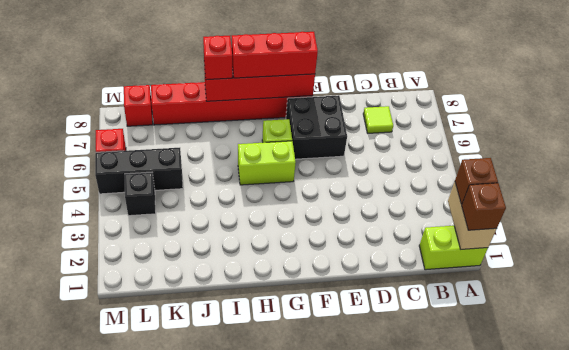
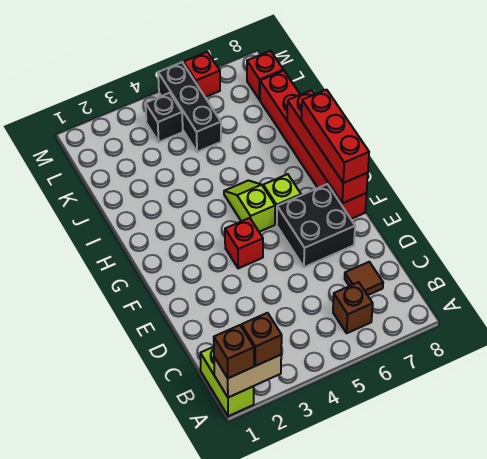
none -> brown brick B6 level 1
lime tile C7 level 1 -> brown tile C7 level 1
lime brick G5:H5 level 1 -> lime slope G5:H5 level 1 top G
red brick I8 level 3 -> red brick F4 level 1

